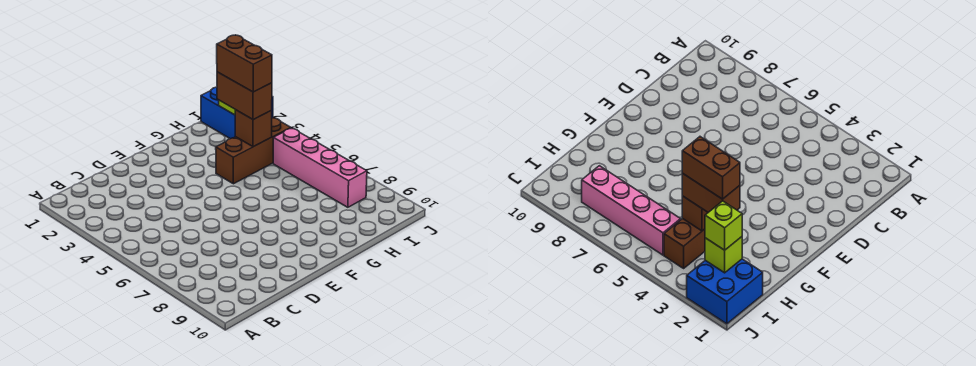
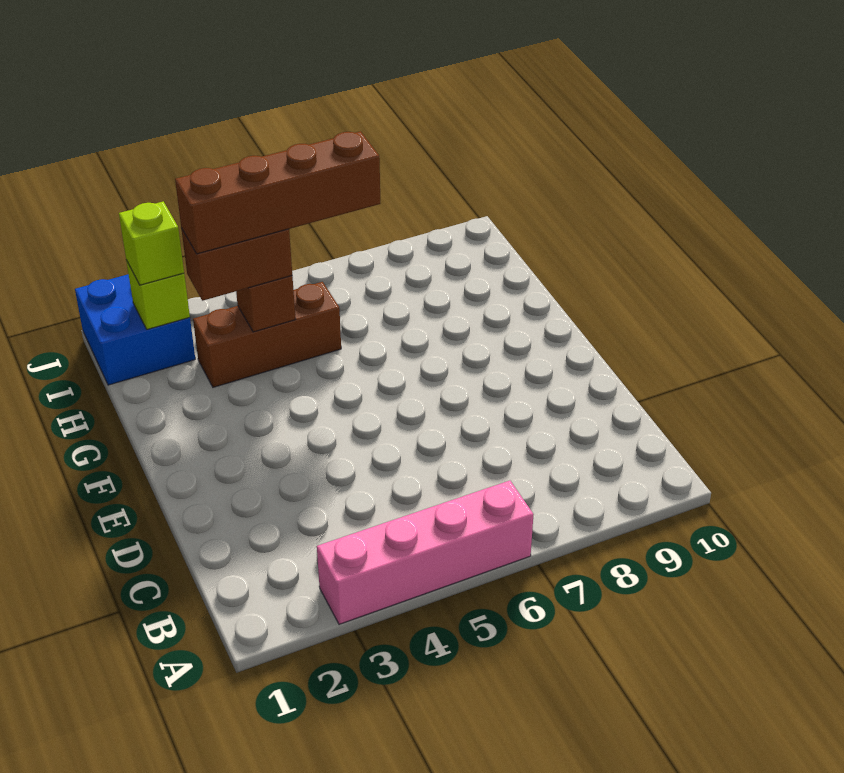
brown brick G4:I4 level 1 -> brown brick H3:H5 level 1
brown brick H3:H4 level 4 -> brown brick H3:H6 level 4
pink brick I5:I8 level 1 -> pink brick A3:A6 level 1

